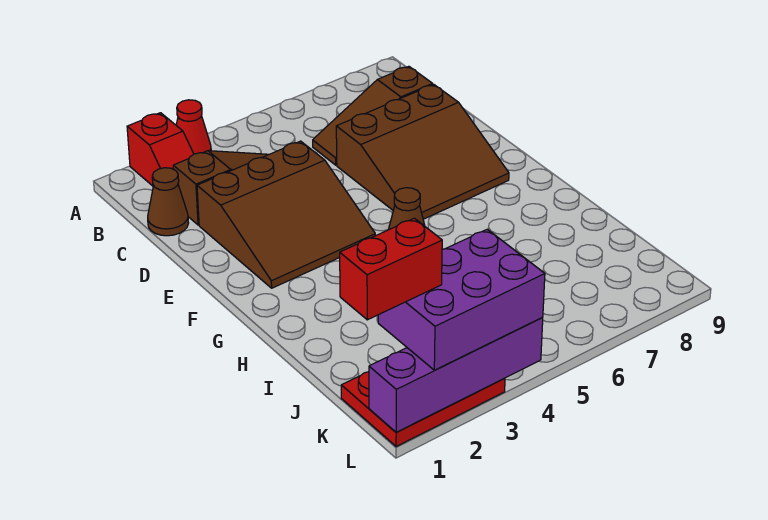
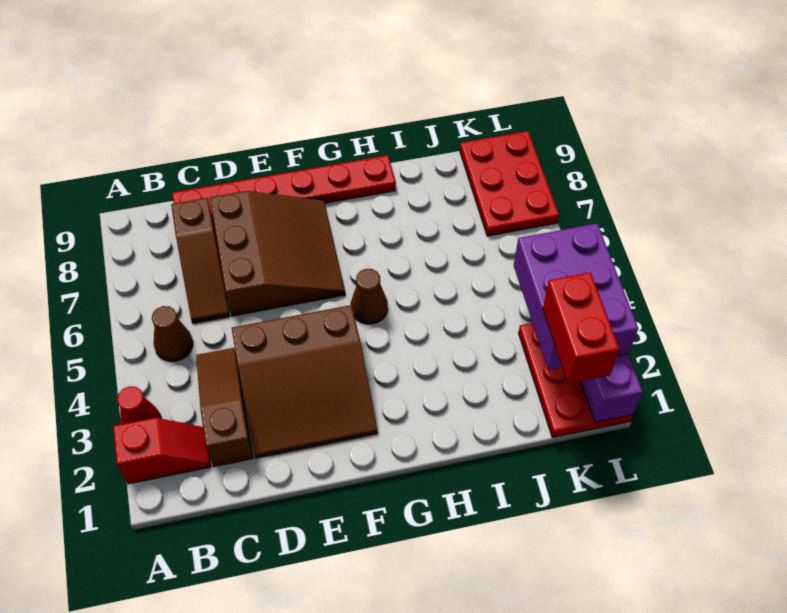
brown cone C1 level 1 -> brown cone B5 level 1
none -> red plate C9:H9 level 1
brown slope D2:F4 level 1 top D -> brown slope D2:F4 level 1 top 4
none -> red plate K7:L9 level 1

